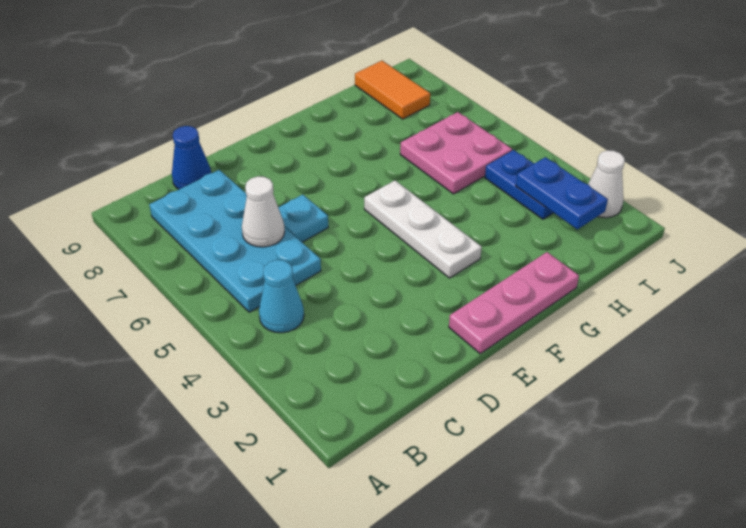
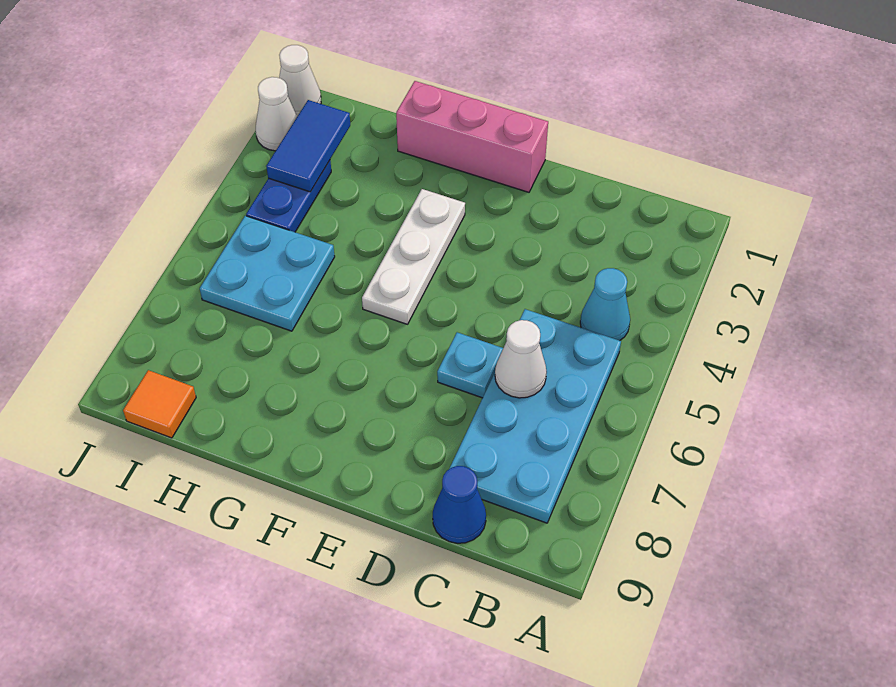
pink plate E1:G1 level 1 -> pink brick E1:G1 level 1
pink plate H5:I6 level 1 -> cyan plate H5:I6 level 1
blue plate I2:I3 level 2 -> blue tile I2:I3 level 2
orange tile I8:I9 level 1 -> orange tile I9 level 1
none -> white cone J1 level 1

